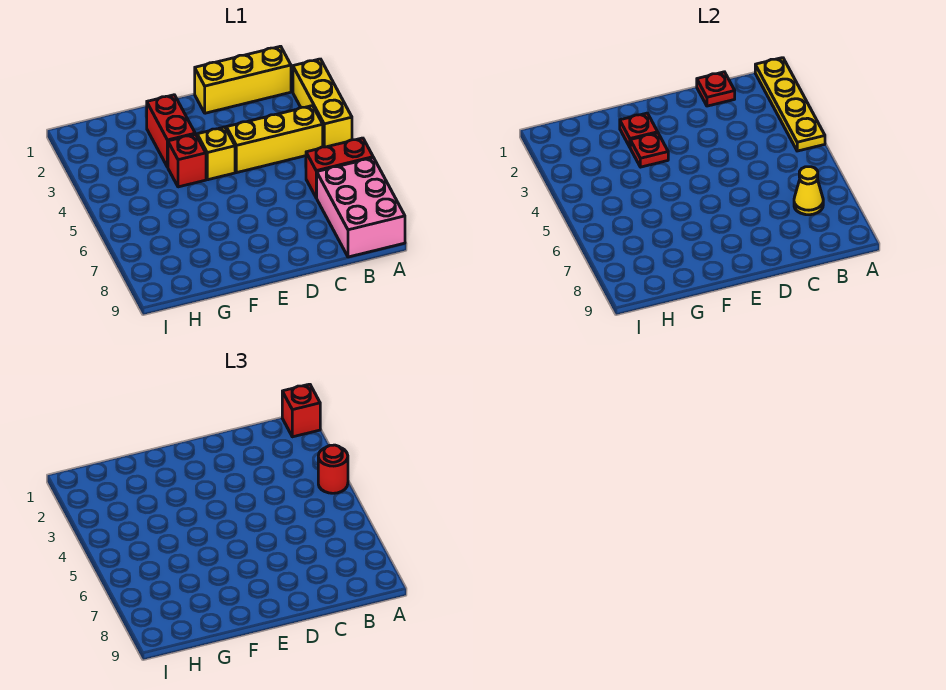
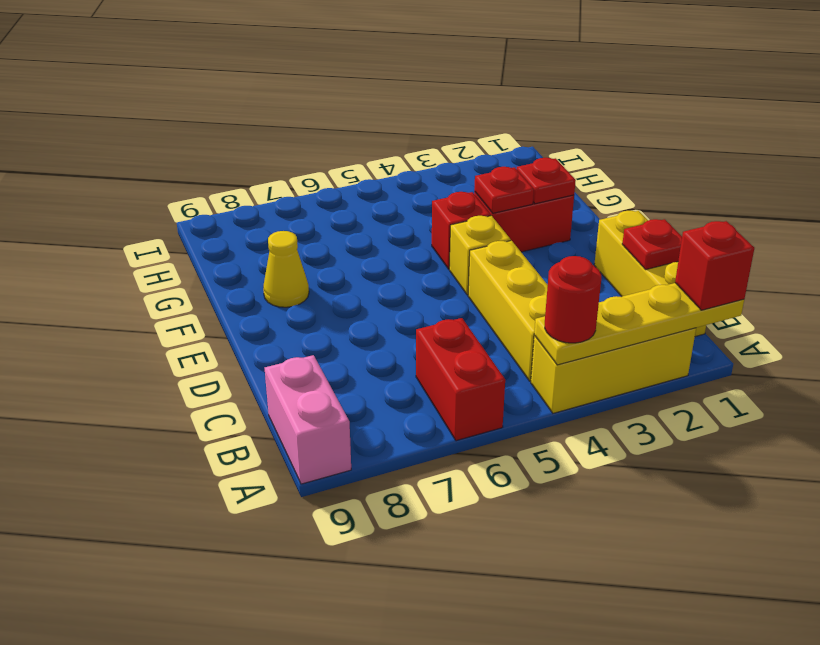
pink brick A7:B9 level 1 -> pink brick A9:B9 level 1
yellow cone B7 level 2 -> yellow cone F8 level 1

